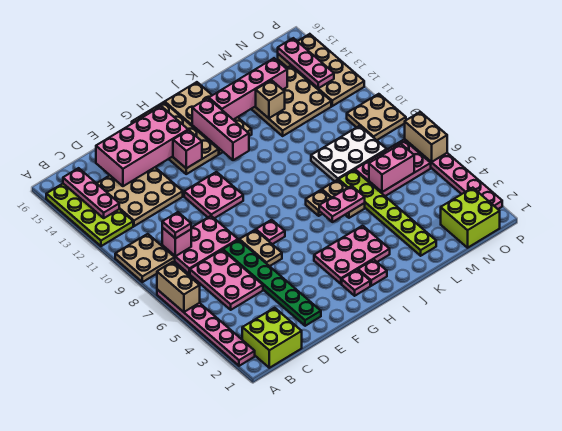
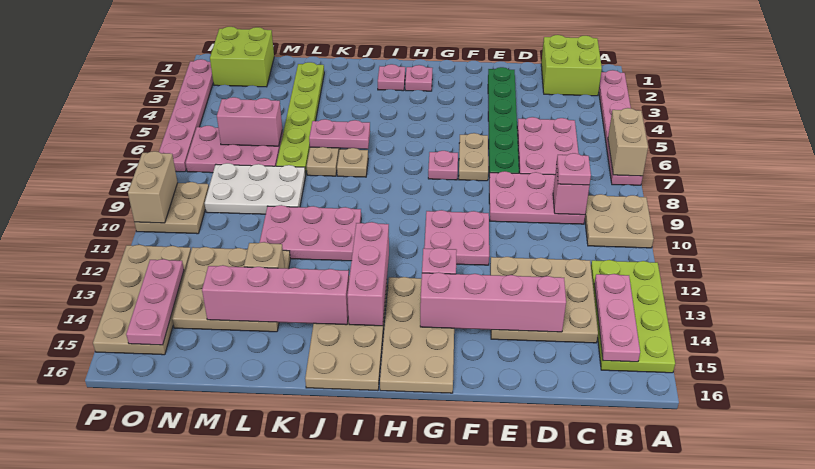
pink brick D14:G15 level 2 -> pink brick D14:G14 level 2
pink plate H3:J4 level 1 -> pink plate J10:L11 level 1
tan brick P6:P7 level 2 -> tan brick P9:P10 level 2

